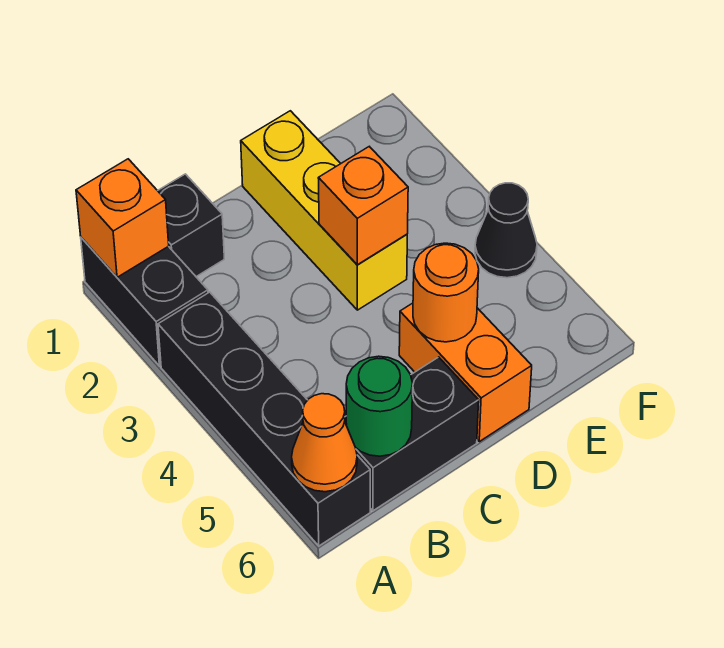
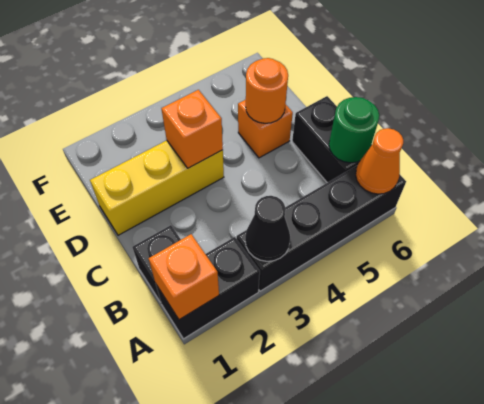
orange brick D5:D6 level 1 -> orange brick D5 level 1
black cone F4 level 1 -> black cone A3 level 2

